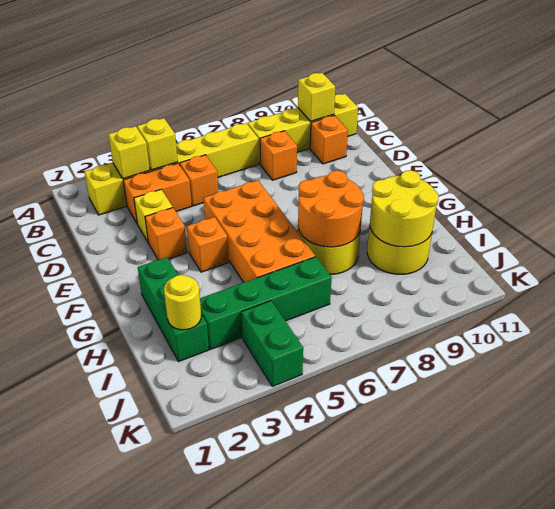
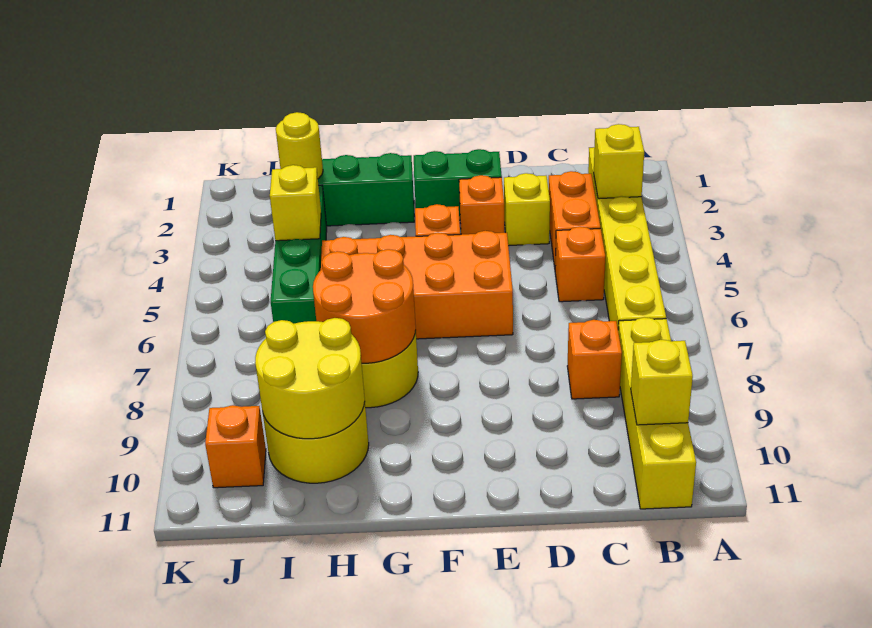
yellow brick B4 level 2 -> yellow brick I4 level 2
orange brick C10 level 1 -> orange brick J10 level 1
green brick J4:K4 level 1 -> green brick E2:F2 level 1

